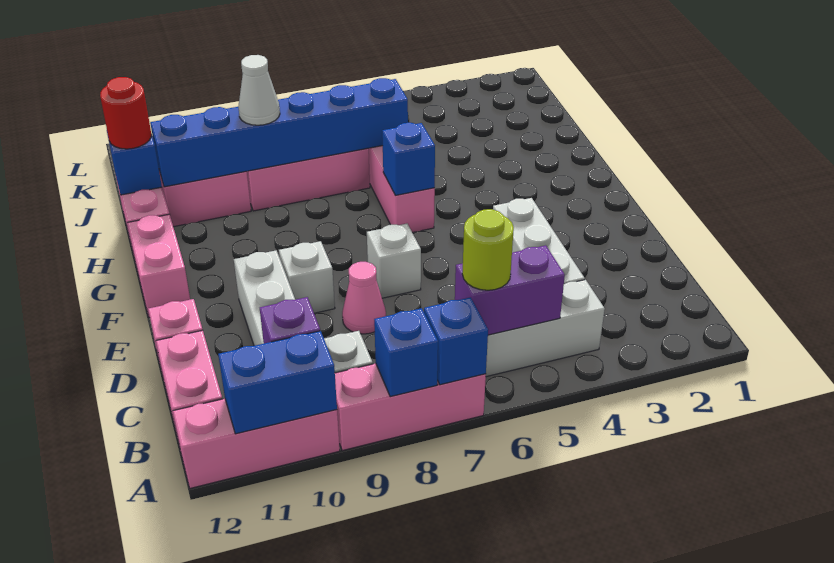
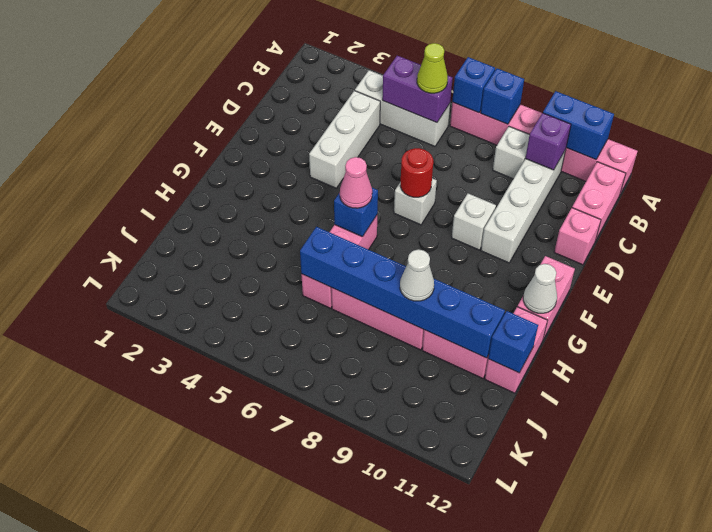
lime round brick B6 level 3 -> lime cone B6 level 3
pink cone D8 level 1 -> pink cone G6 level 3
none -> white cone G12 level 2
red round brick I12 level 3 -> red round brick E7 level 2

